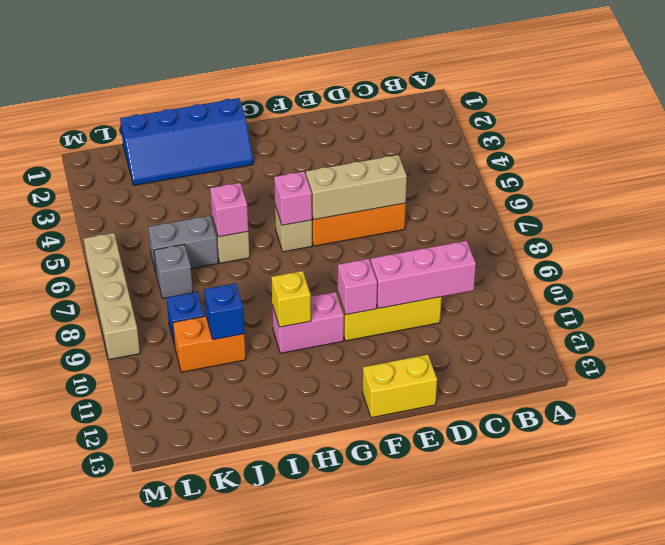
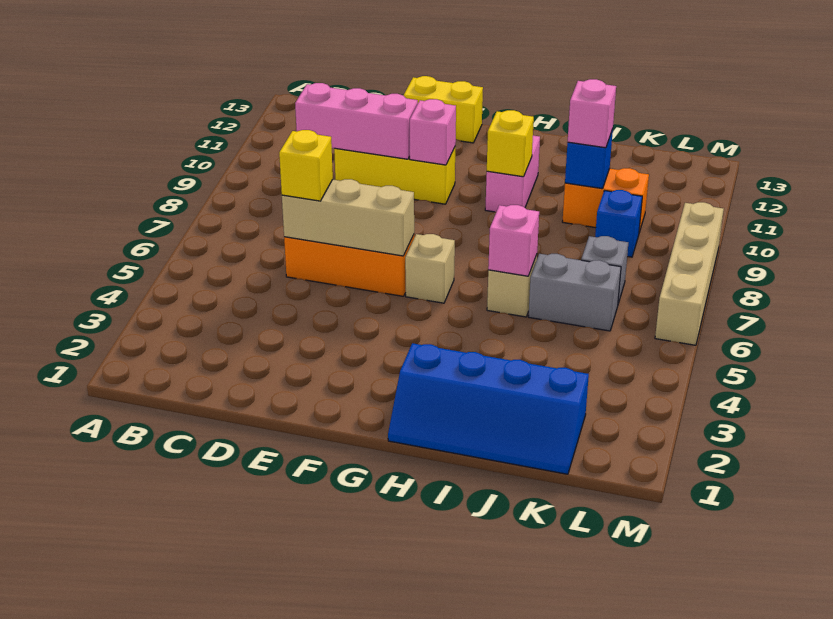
none -> yellow brick D6 level 3
pink brick G6 level 2 -> pink brick J10 level 3
pink brick G10:H10 level 1 -> pink brick H10:H11 level 1
blue slope H1:K2 level 1 top 1 -> blue slope H1:K2 level 1 top 2

